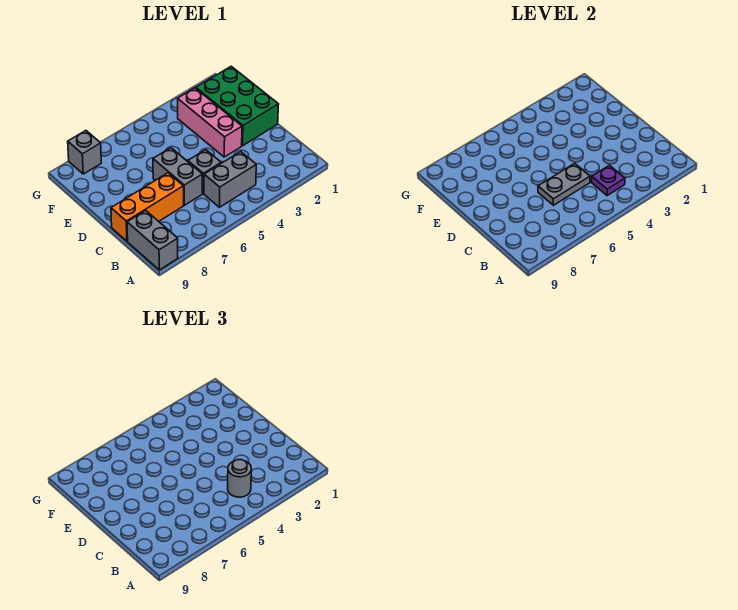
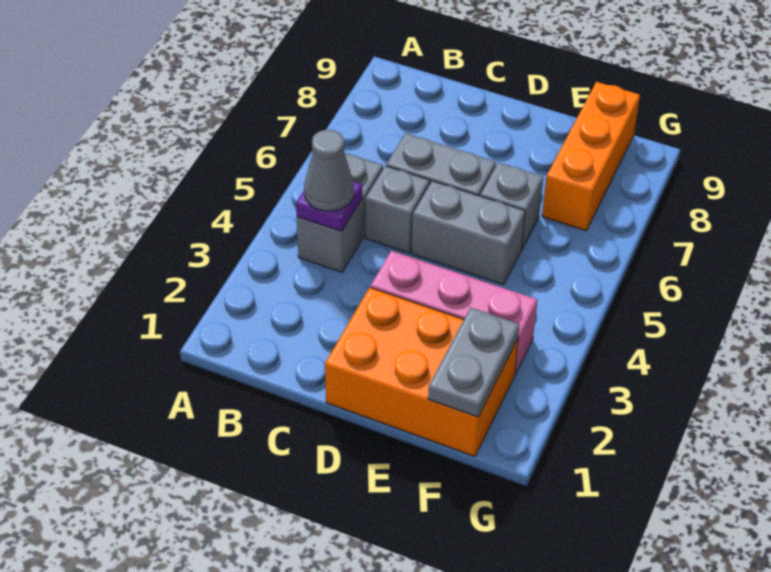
grey brick A9:B9 level 1 -> grey brick D5:E5 level 1
grey round brick B4 level 3 -> grey cone B4 level 3
grey plate C5:C6 level 2 -> grey plate F1:F2 level 2
orange brick C7:C9 level 1 -> orange brick F7:F9 level 1
green brick D1:F2 level 1 -> orange brick D1:F2 level 1
grey brick G8 level 1 -> grey brick E6 level 1

